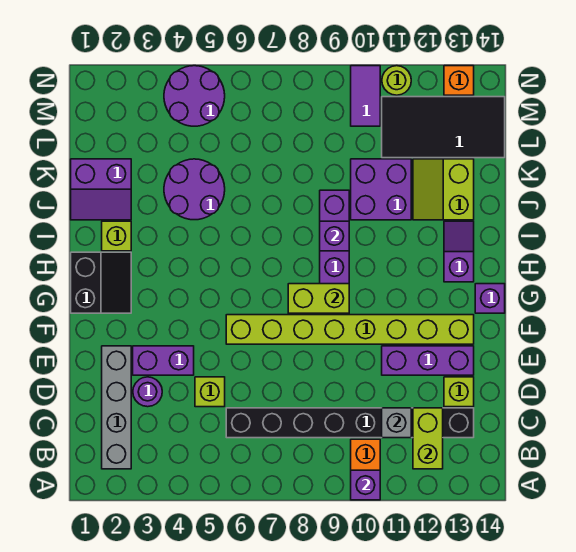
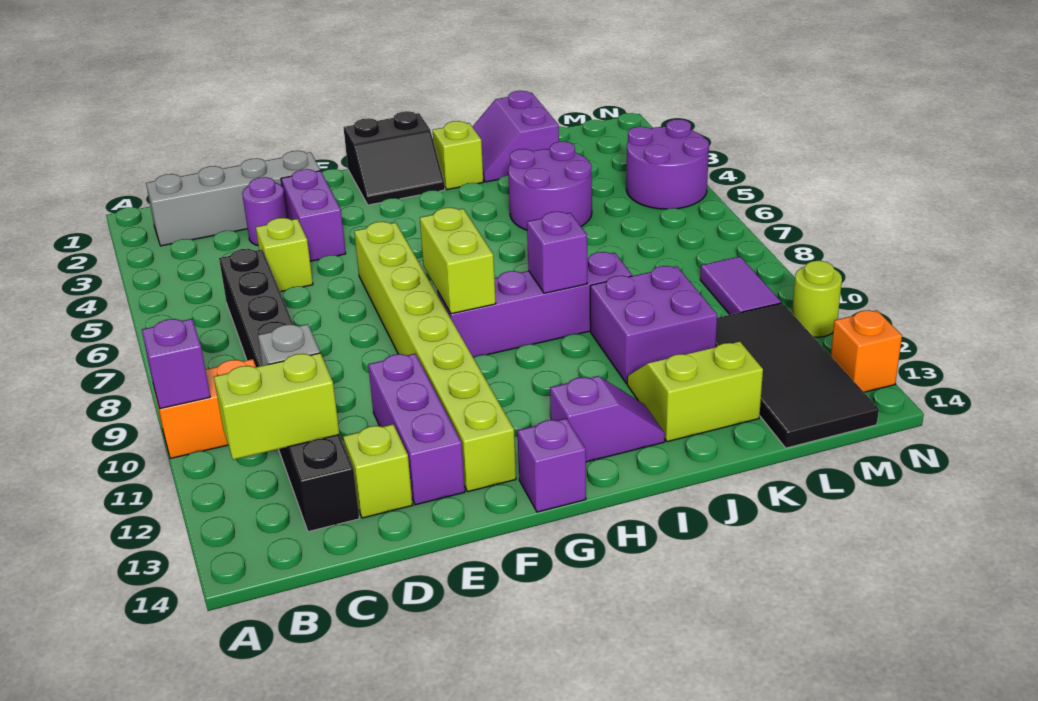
purple tile M10:N10 level 1 -> purple tile M9:M10 level 1

